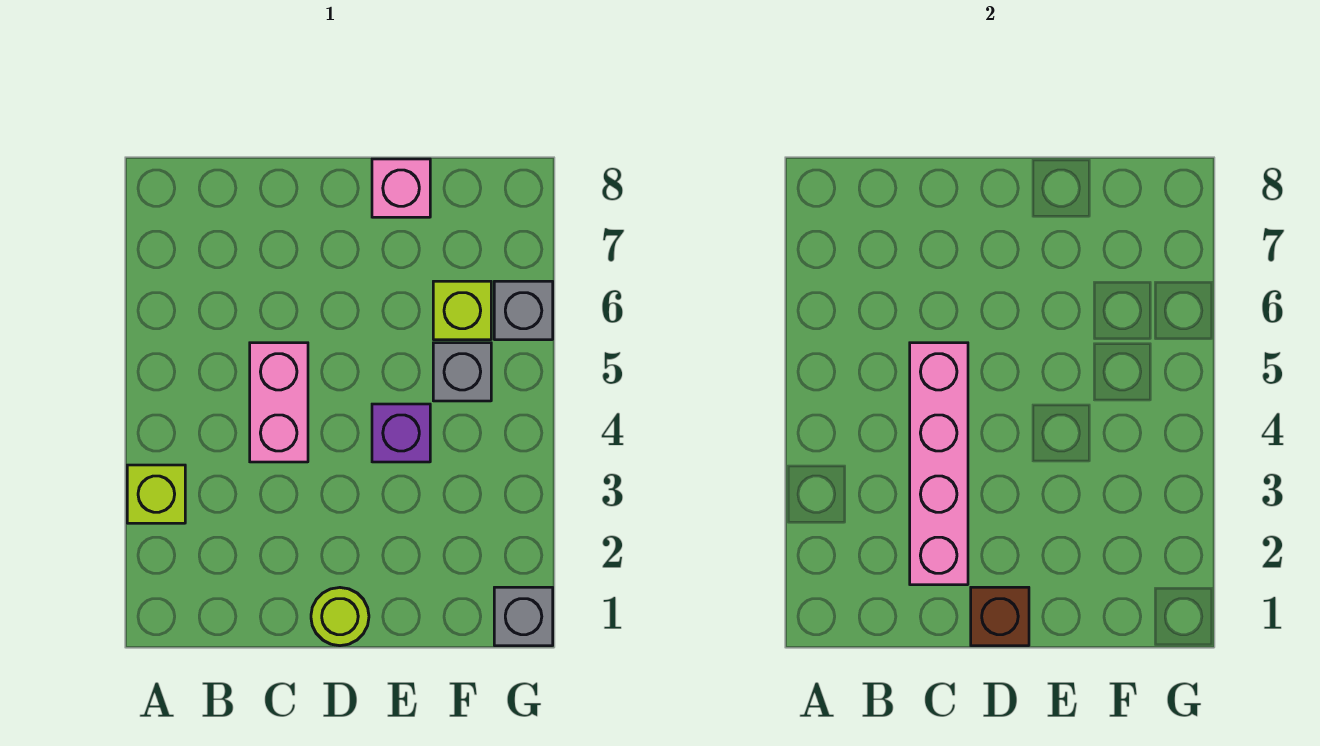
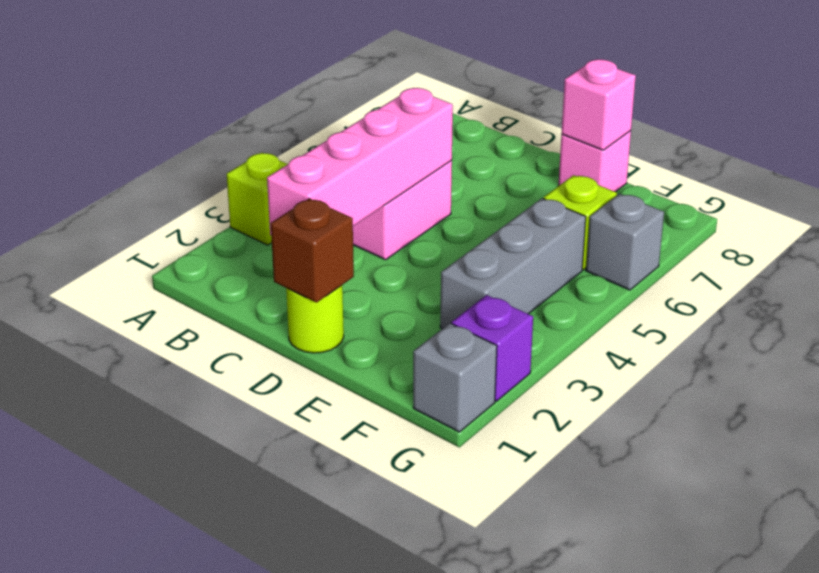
purple brick E4 level 1 -> purple brick G2 level 1
none -> pink brick E8 level 2
grey brick F5 level 1 -> grey brick F3:F5 level 1

